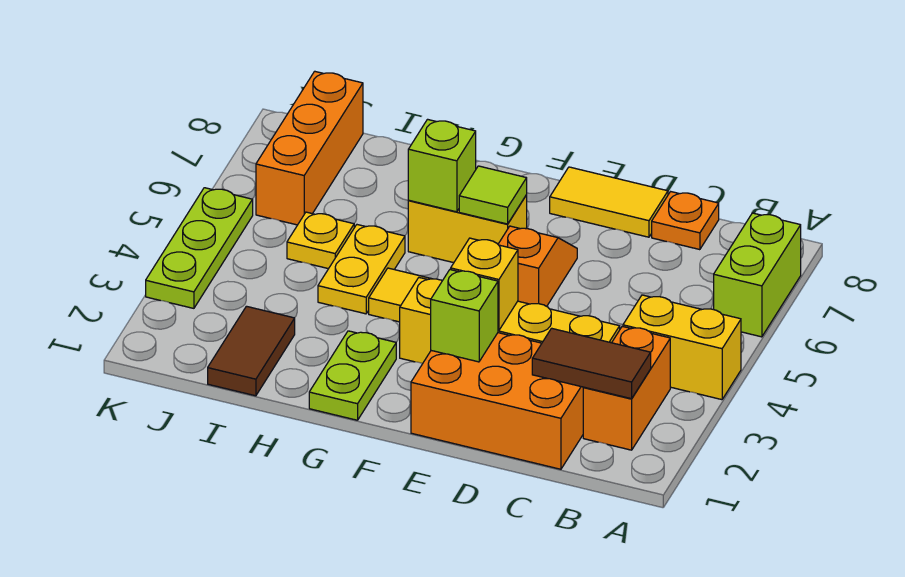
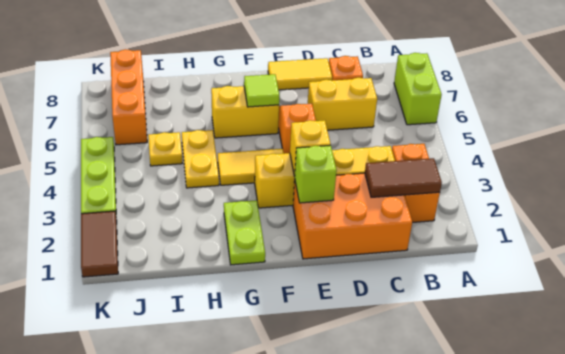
yellow brick A4:B4 level 1 -> yellow brick C6:D6 level 1
lime brick G6 level 2 -> none
brown tile I1:I2 level 1 -> brown tile K1:K2 level 1

